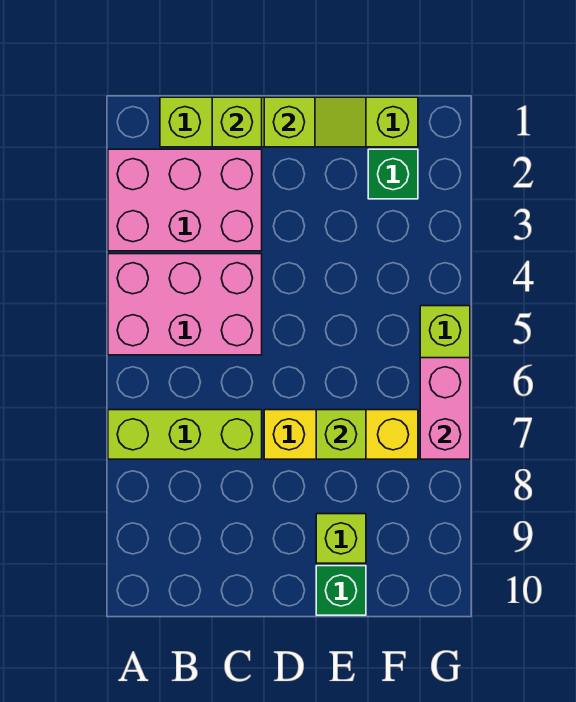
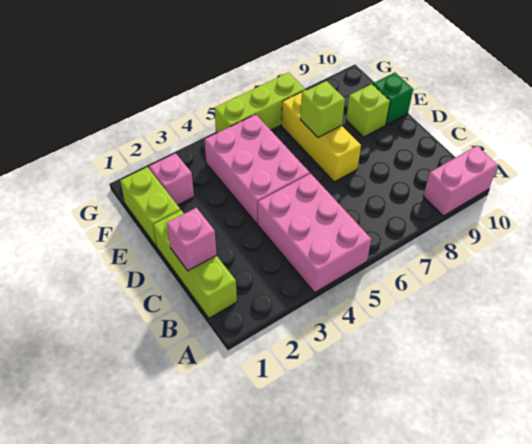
pink brick A2:C3 level 1 -> pink brick D4:F5 level 1
lime brick A7:C7 level 1 -> none
lime brick C1 level 2 -> pink brick C1 level 2
lime slope D1:E1 level 2 top D -> none
green brick F2 level 1 -> pink brick F2 level 1
pink brick G6:G7 level 2 -> pink brick A9:A10 level 1

